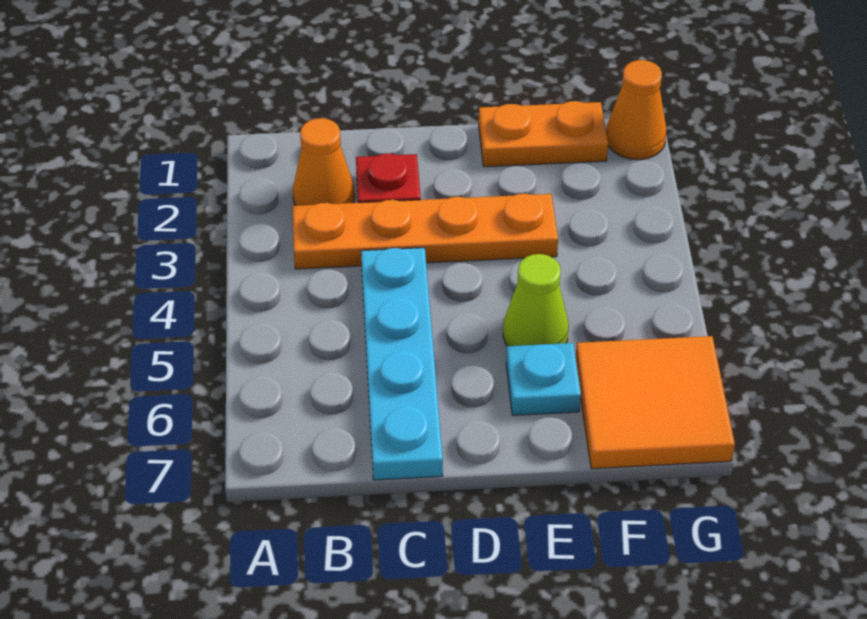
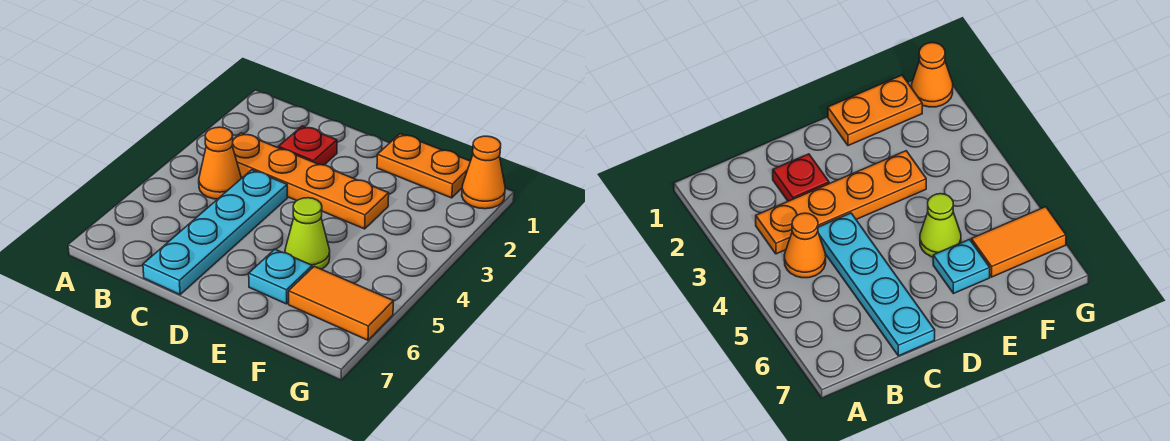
orange cone B2 level 1 -> orange cone B4 level 1
orange tile F6:G7 level 1 -> orange tile F6:G6 level 1

